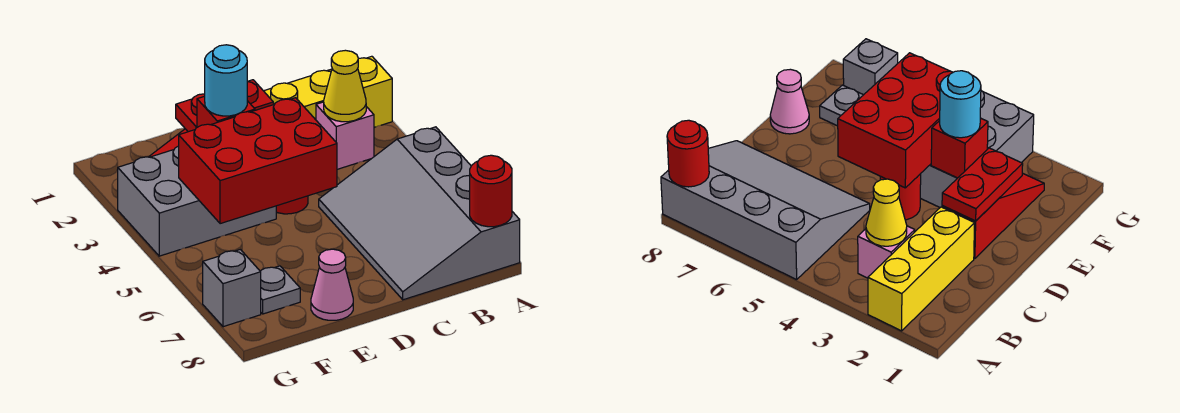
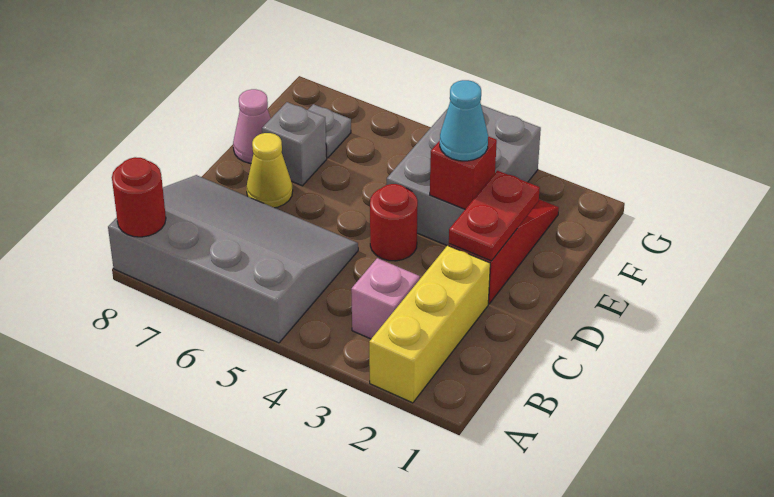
yellow cone B3 level 2 -> yellow cone D7 level 1
red brick D4:F5 level 2 -> none
cyan round brick E3 level 3 -> cyan cone E3 level 3
grey brick G7 level 1 -> grey brick E7 level 1

